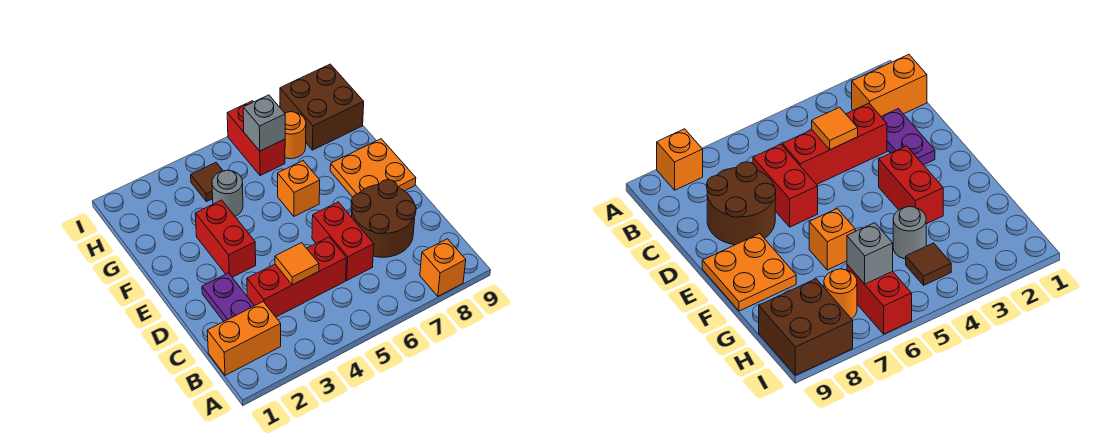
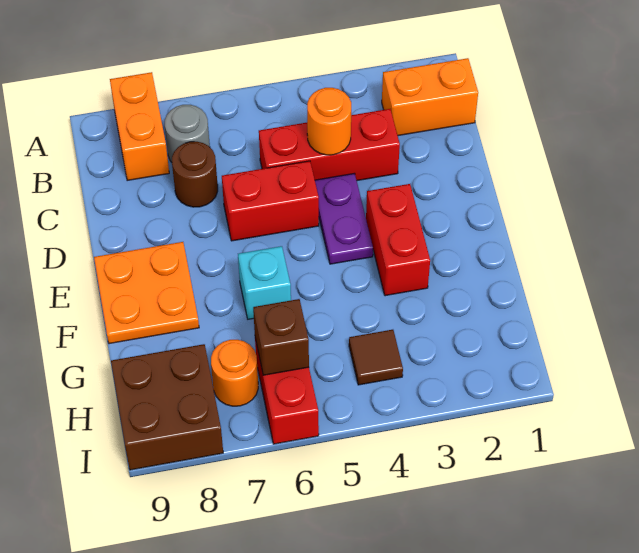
orange brick A8 level 1 -> orange brick A8:B8 level 1
purple plate C2:D2 level 1 -> purple plate D4:E4 level 1
orange tile C4 level 2 -> orange round brick C4 level 2
red brick C6:D6 level 1 -> red brick D5:D6 level 1
brown round brick C7:D8 level 1 -> brown round brick C7 level 1
orange brick F6 level 1 -> cyan brick F6 level 1
grey round brick G4 level 1 -> grey round brick B7 level 1
grey brick H6 level 2 -> brown brick H6 level 2

